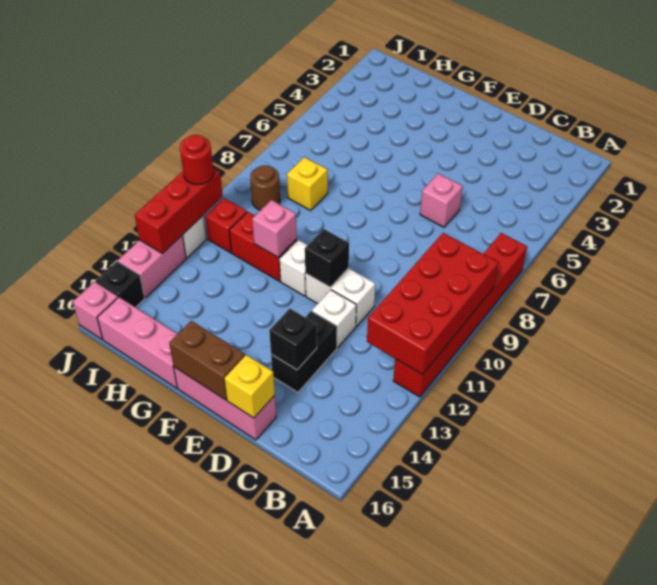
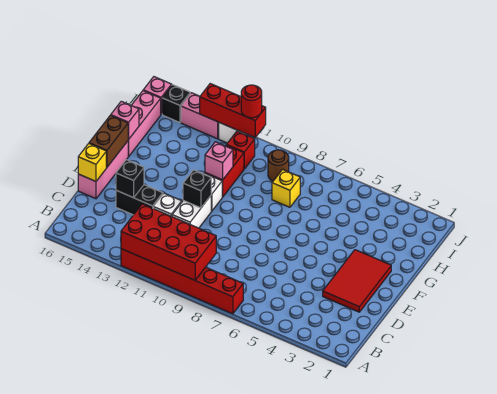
none -> red tile D2:F3 level 1
pink brick D6 level 1 -> pink brick G16 level 2

